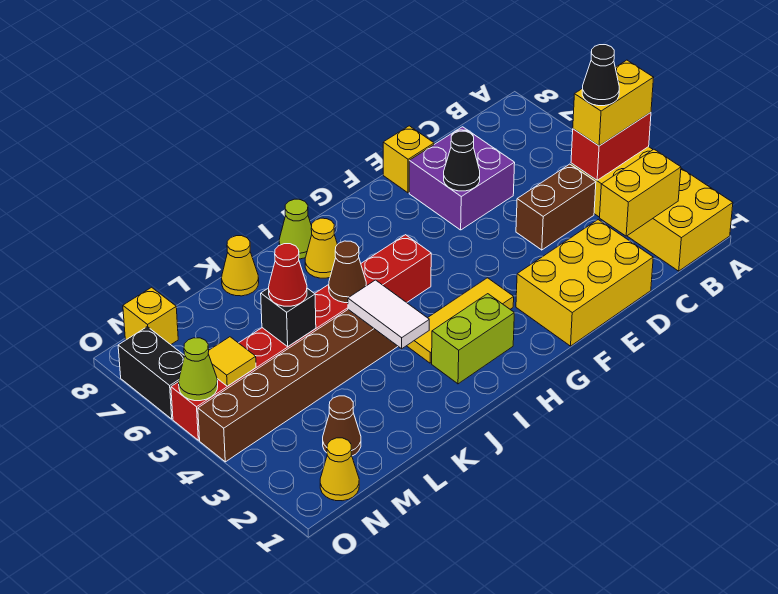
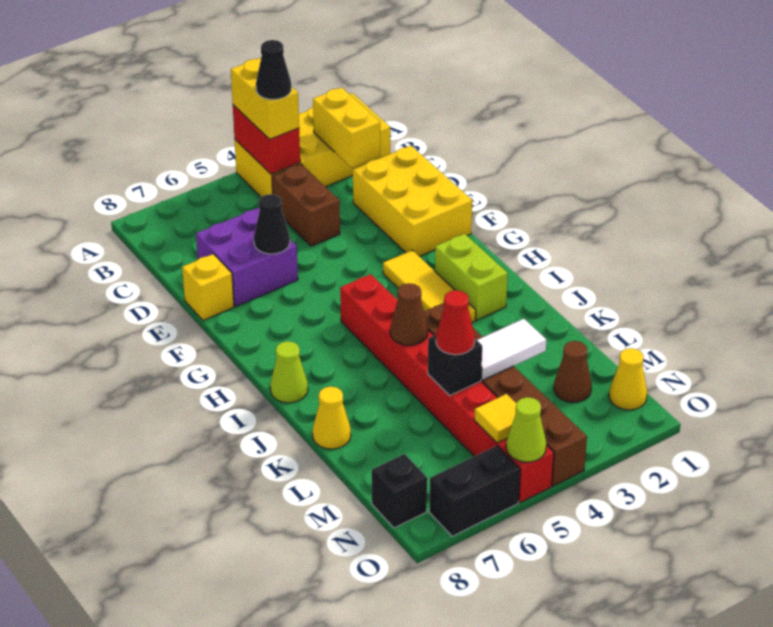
yellow cone I7 level 1 -> none
white tile J3:J4 level 2 -> white tile L3:L4 level 2
yellow brick N8 level 1 -> black brick N8 level 1

